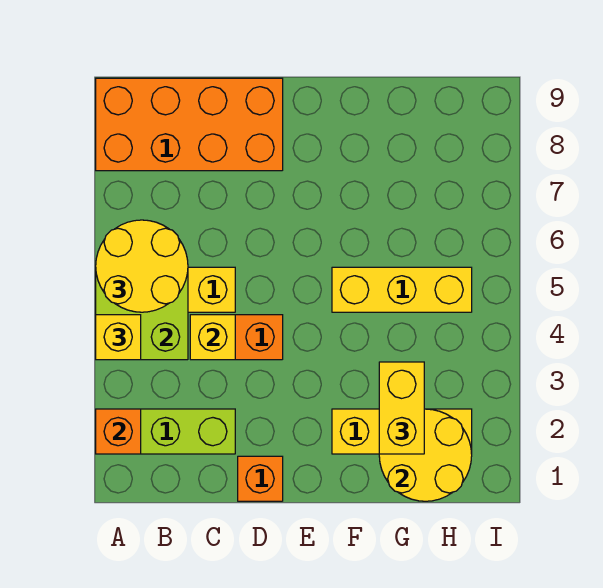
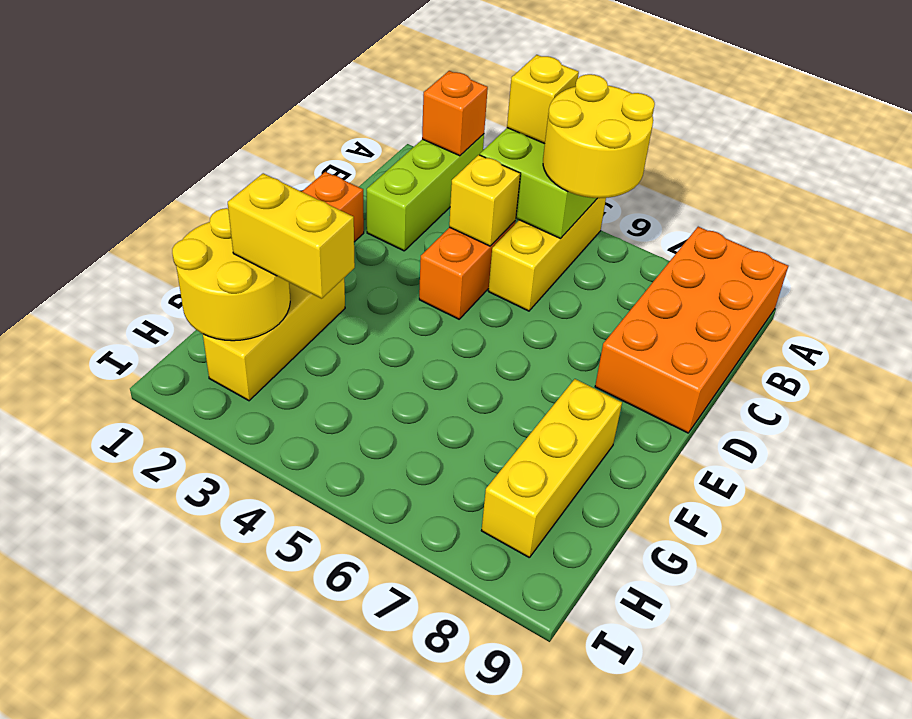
yellow brick F5:H5 level 1 -> yellow brick F8:H8 level 1

